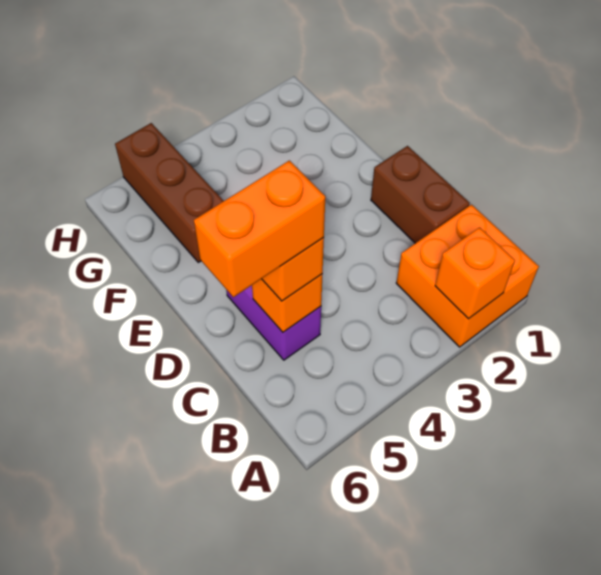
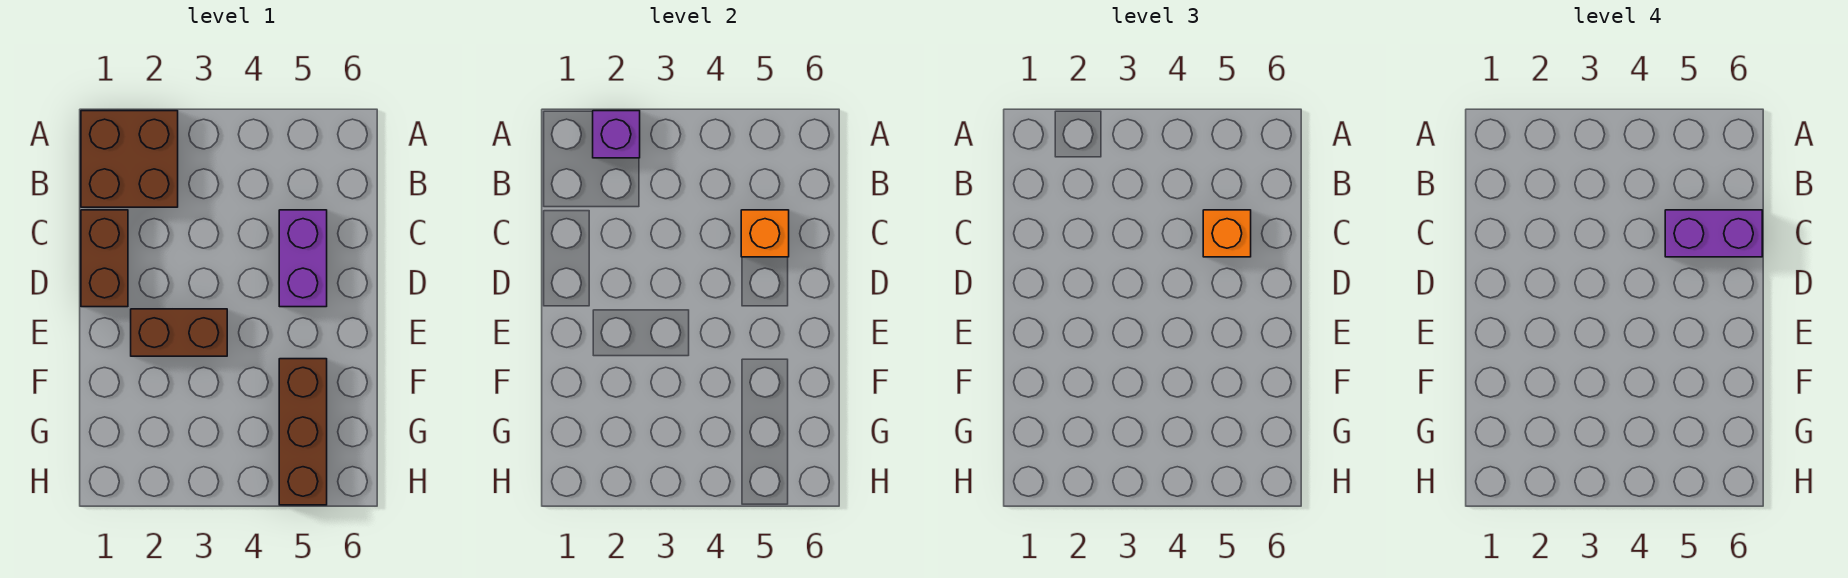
orange brick A1:B2 level 1 -> brown brick A1:B2 level 1
orange brick A2 level 2 -> purple brick A2 level 2
orange brick C5:C6 level 4 -> purple brick C5:C6 level 4
none -> brown brick E2:E3 level 1

